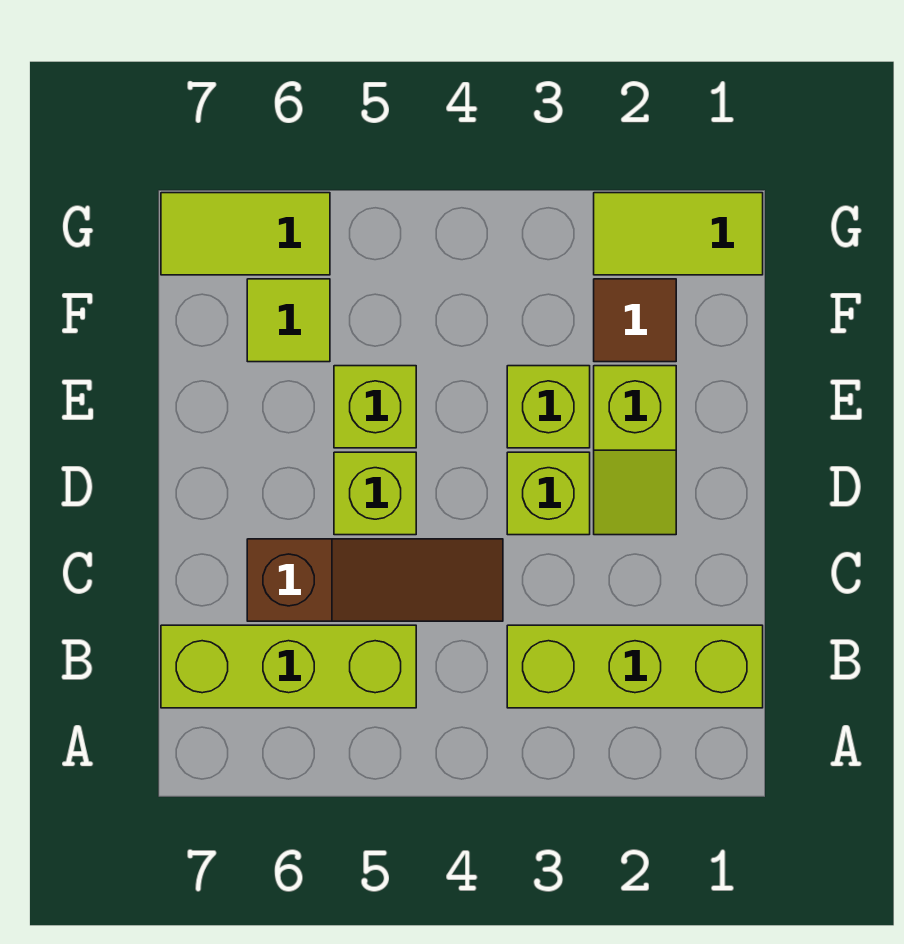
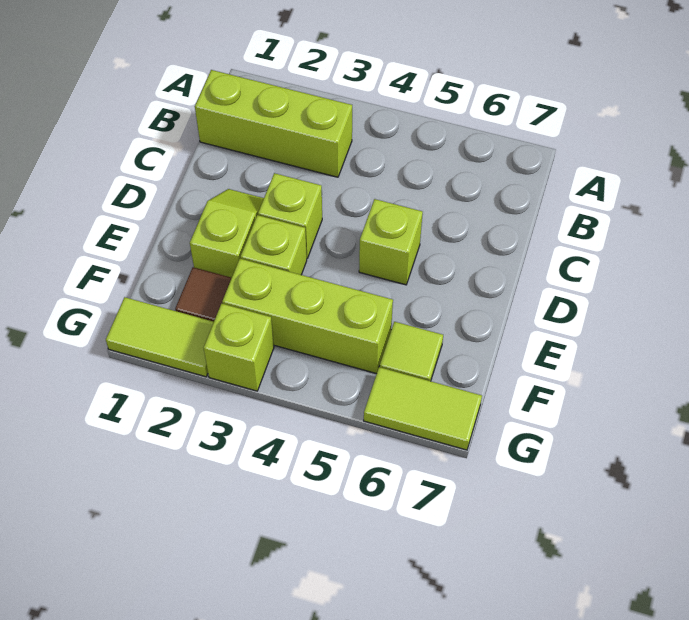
lime brick B5:B7 level 1 -> lime brick F3:F5 level 1
brown slope C4:C6 level 1 top 6 -> none
lime brick E5 level 1 -> lime brick G3 level 1

